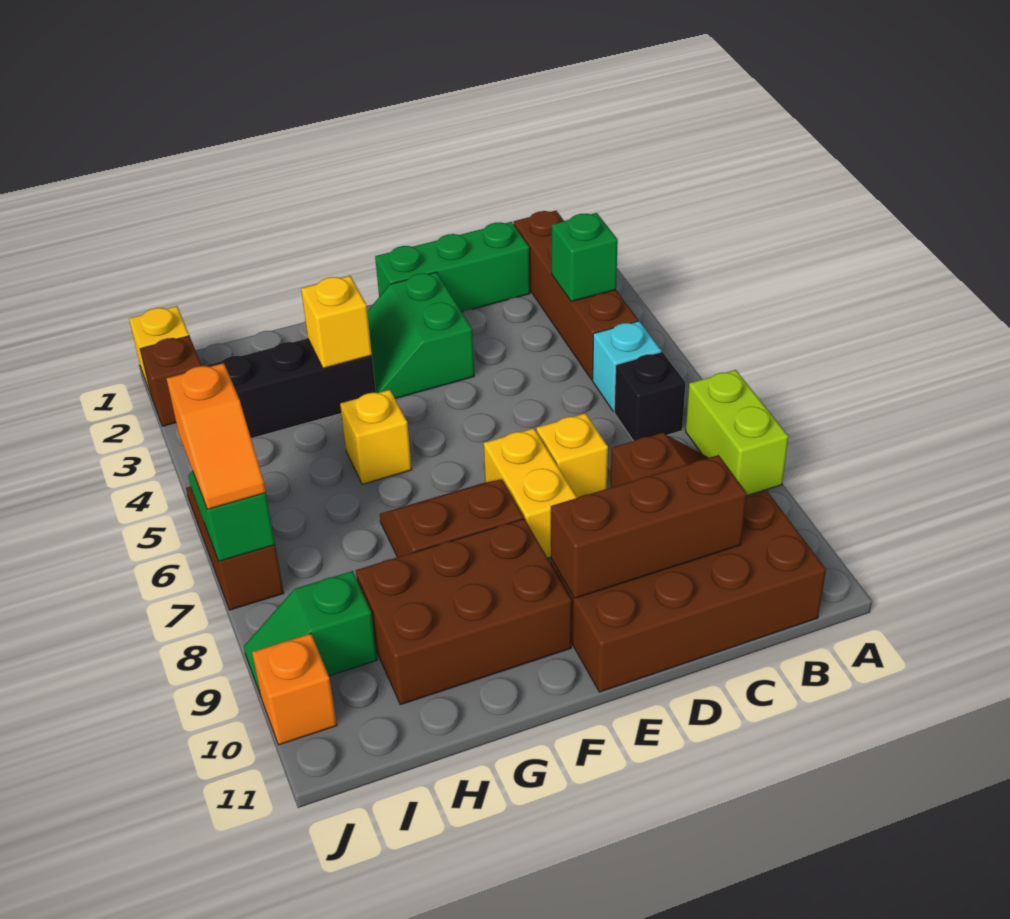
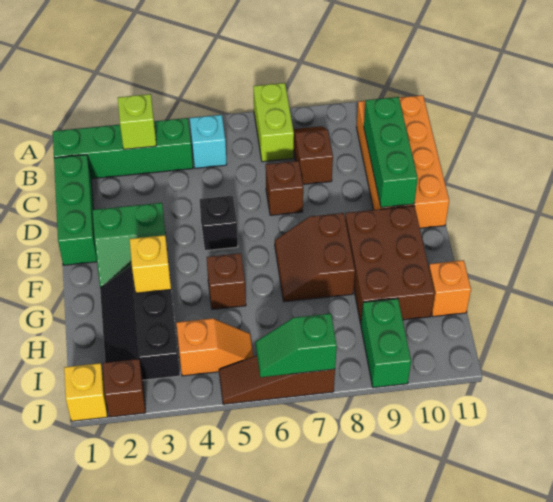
lime brick A7:A8 level 1 -> lime brick A7:B7 level 1
brown brick B1:B4 level 1 -> green brick B1:B4 level 1
green brick B3 level 2 -> lime brick B3 level 2
black brick B6 level 1 -> black brick E5 level 1
brown brick B10:E11 level 1 -> orange brick B10:E11 level 1
brown brick C10:E10 level 2 -> green brick C10:E10 level 2
yellow brick D7 level 1 -> brown brick D7 level 1
yellow brick E7:E8 level 1 -> none
yellow brick G5 level 1 -> brown brick G5 level 1
green slope I9:J9 level 1 top I -> green brick I9:J9 level 1
orange slope J6:J7 level 3 top 6 -> orange slope I4:I5 level 1 top 4
orange brick J10 level 1 -> orange brick H11 level 1

